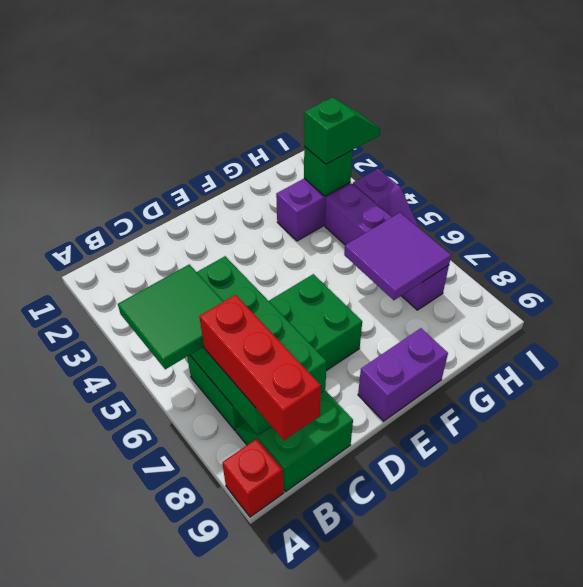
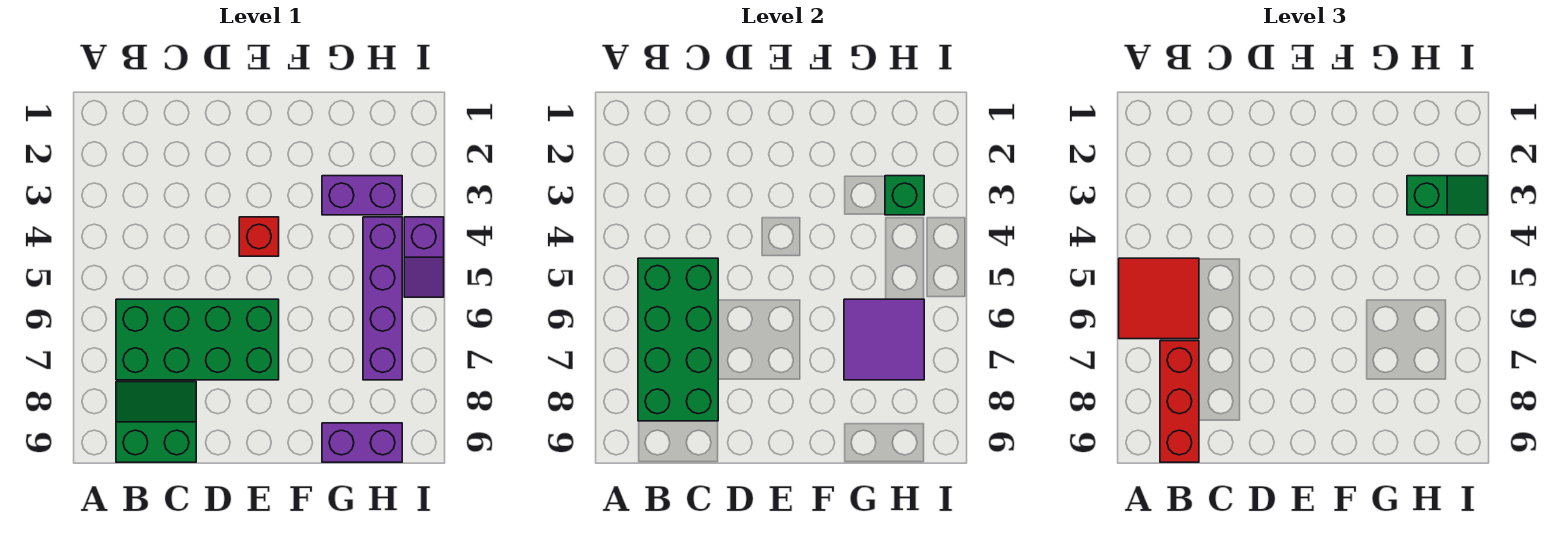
green tile A5:B6 level 3 -> red tile A5:B6 level 3
red brick A9 level 1 -> red brick E4 level 1
purple brick E9:F9 level 1 -> purple brick G9:H9 level 1

